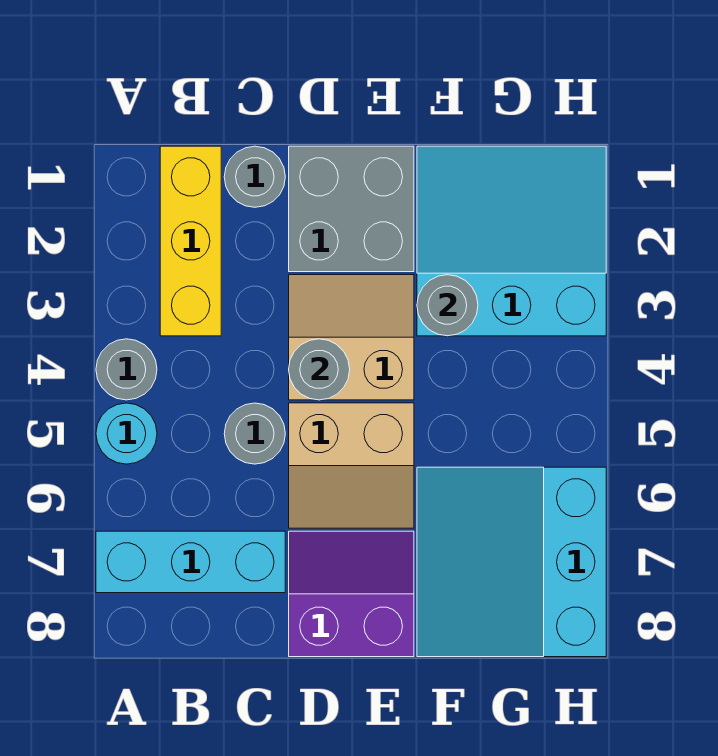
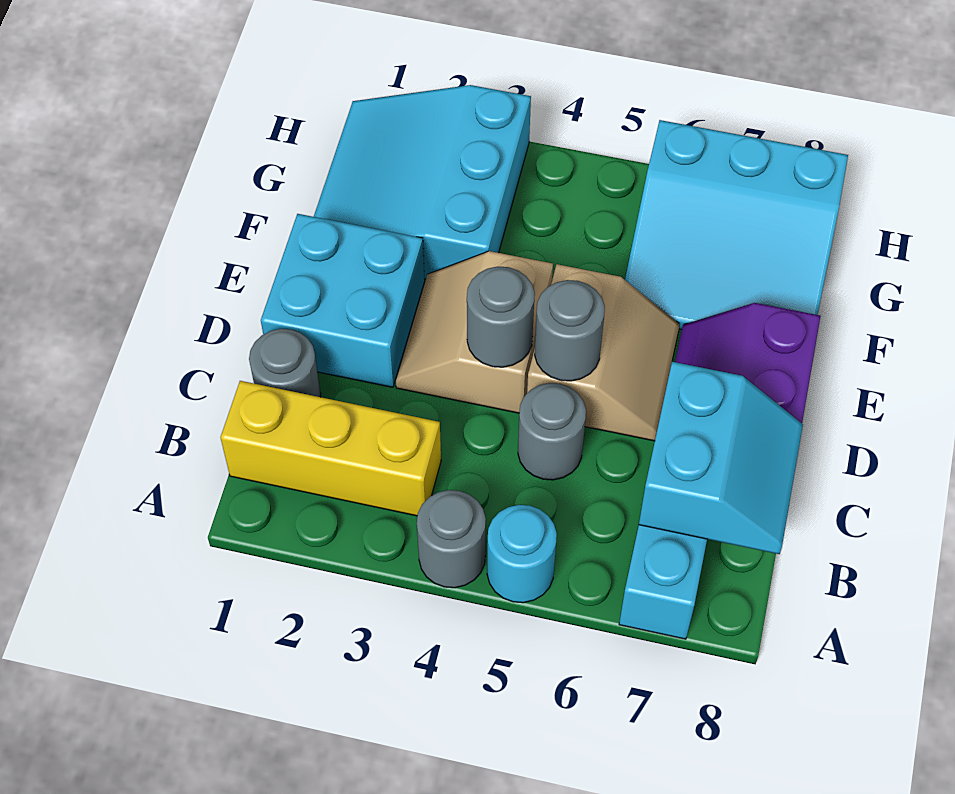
none -> cyan slope B7:C8 level 2 top 7
grey brick D1:E2 level 1 -> cyan brick D1:E2 level 1
grey round brick F3 level 2 -> grey round brick D5 level 2

